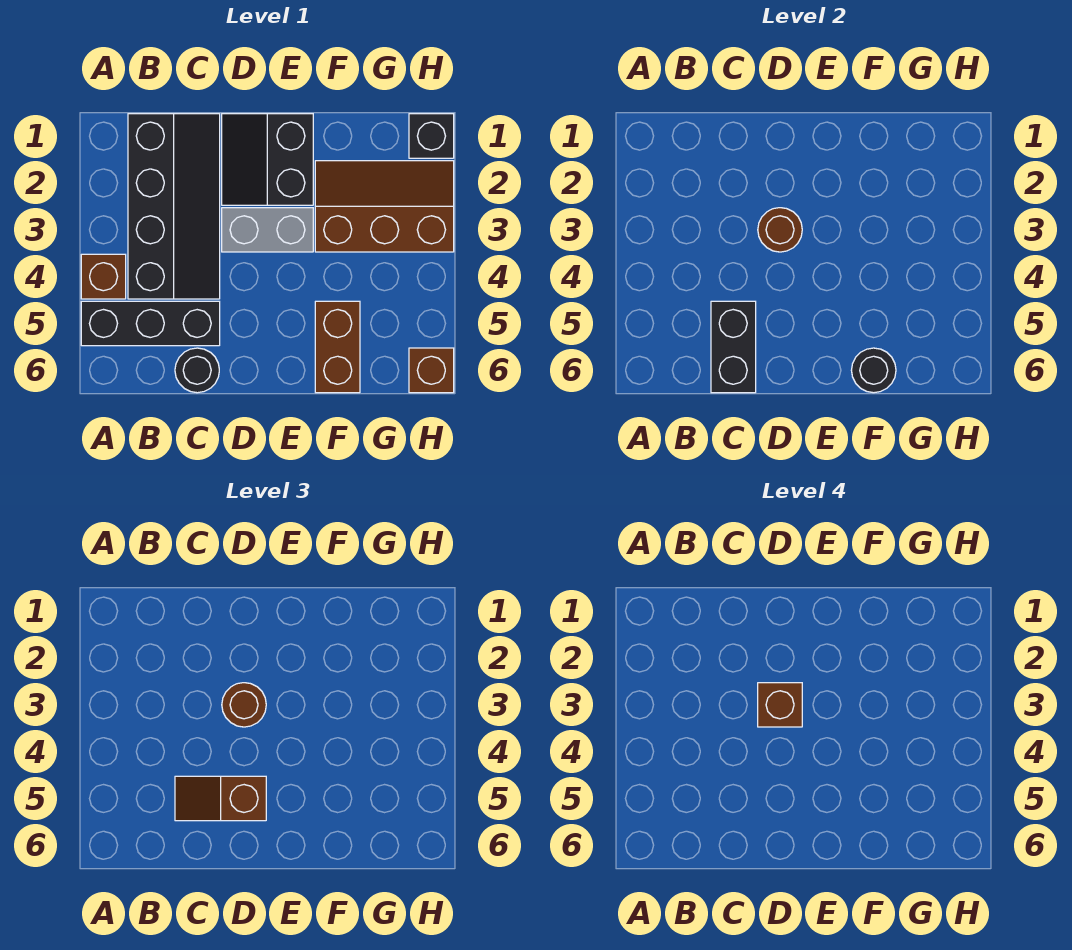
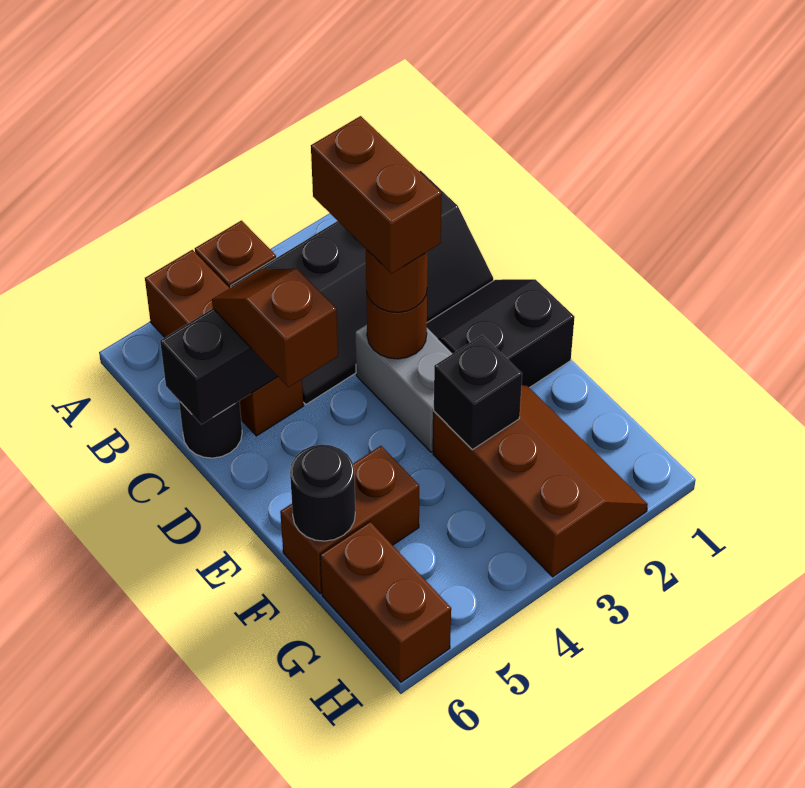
black brick A5:C5 level 1 -> brown brick A5:C5 level 1
brown brick D3 level 4 -> brown brick C3:D3 level 4
black brick H1 level 1 -> black brick F3 level 2
brown brick H6 level 1 -> brown brick G6:H6 level 1

